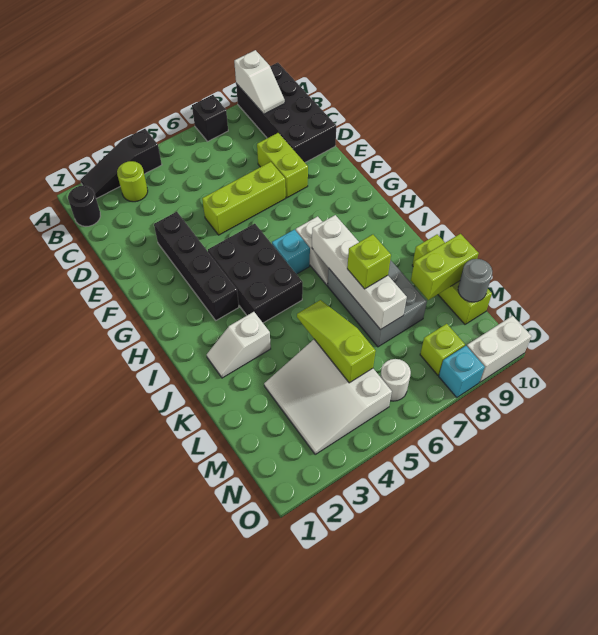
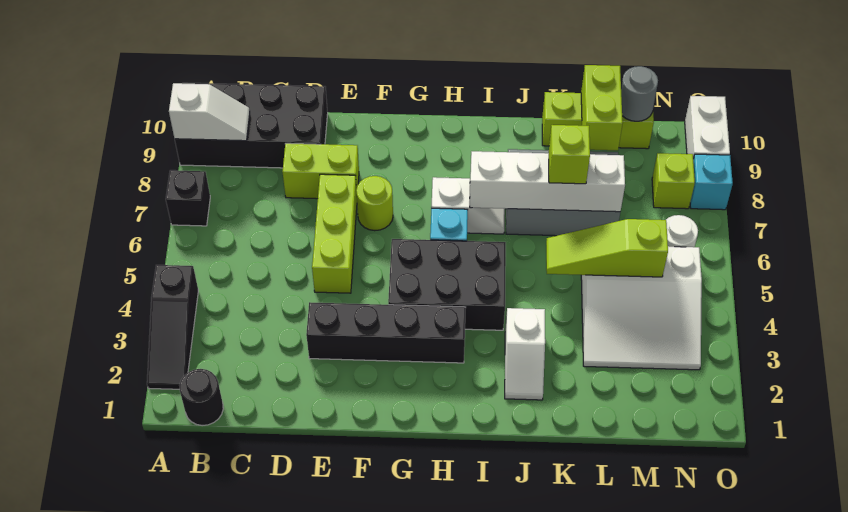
lime round brick B3 level 1 -> lime round brick F7 level 1

